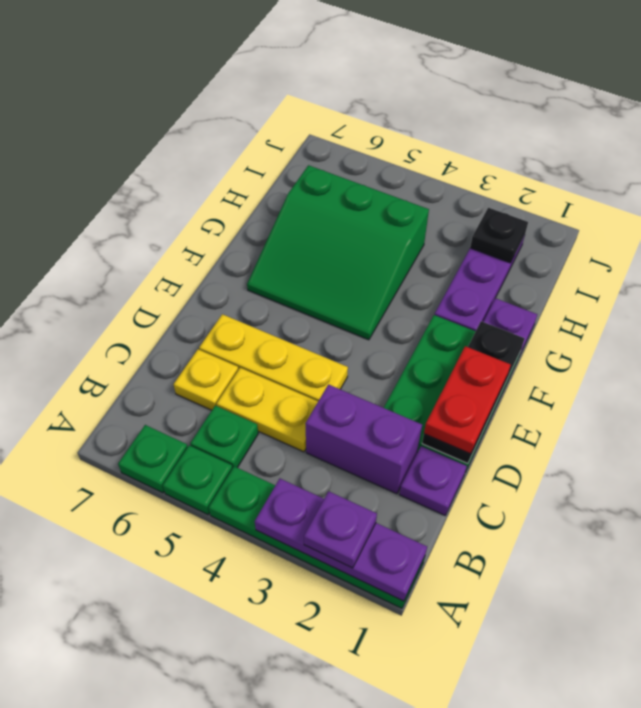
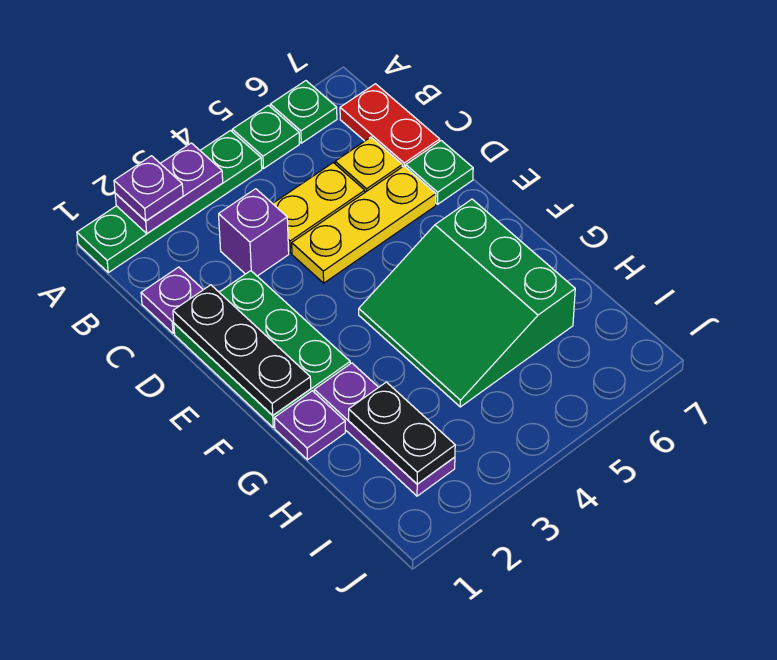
purple plate A1:A3 level 2 -> purple plate A2:A3 level 2
green plate B5 level 1 -> green plate D7 level 1
purple brick C2:C3 level 1 -> purple brick C3 level 1
red plate D1:E1 level 3 -> red plate B7:C7 level 1
green slope F4:H6 level 1 top H -> green slope F4:H6 level 1 top 6
black plate I2 level 2 -> black plate H2:I2 level 2

